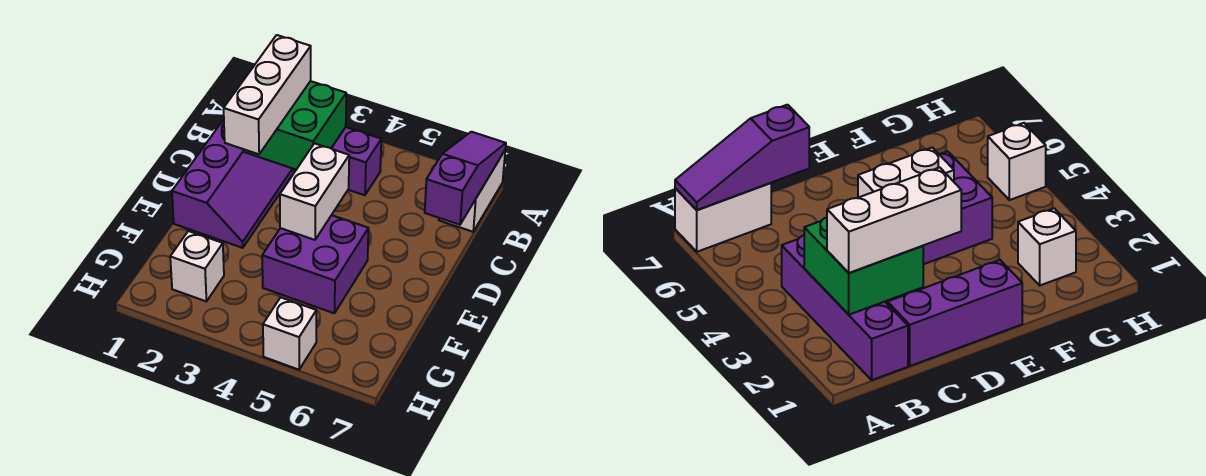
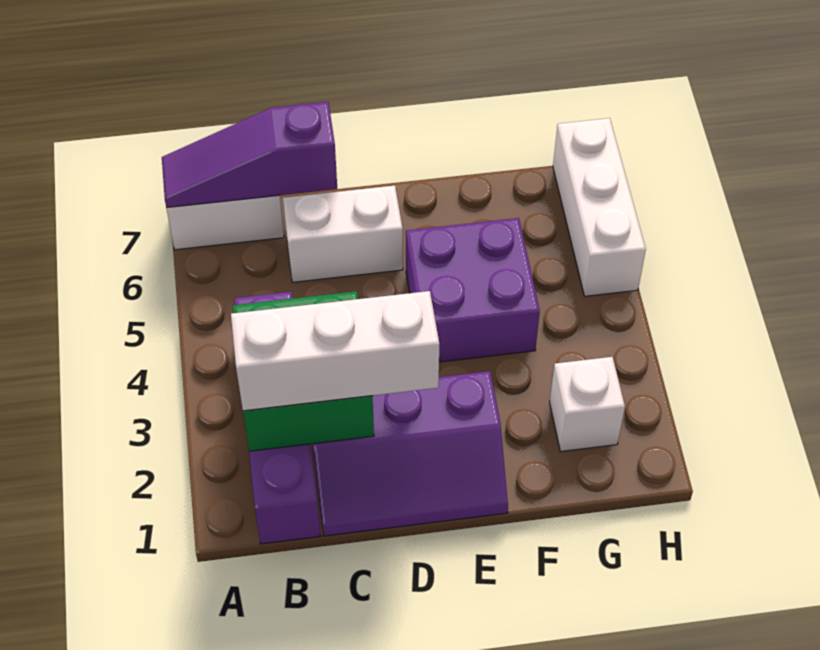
purple slope C1:E2 level 1 top 1 -> purple slope C1:E2 level 1 top 2
white brick D4:E4 level 2 -> white brick C6:D6 level 1
white brick H5 level 1 -> white brick H5:H7 level 1

